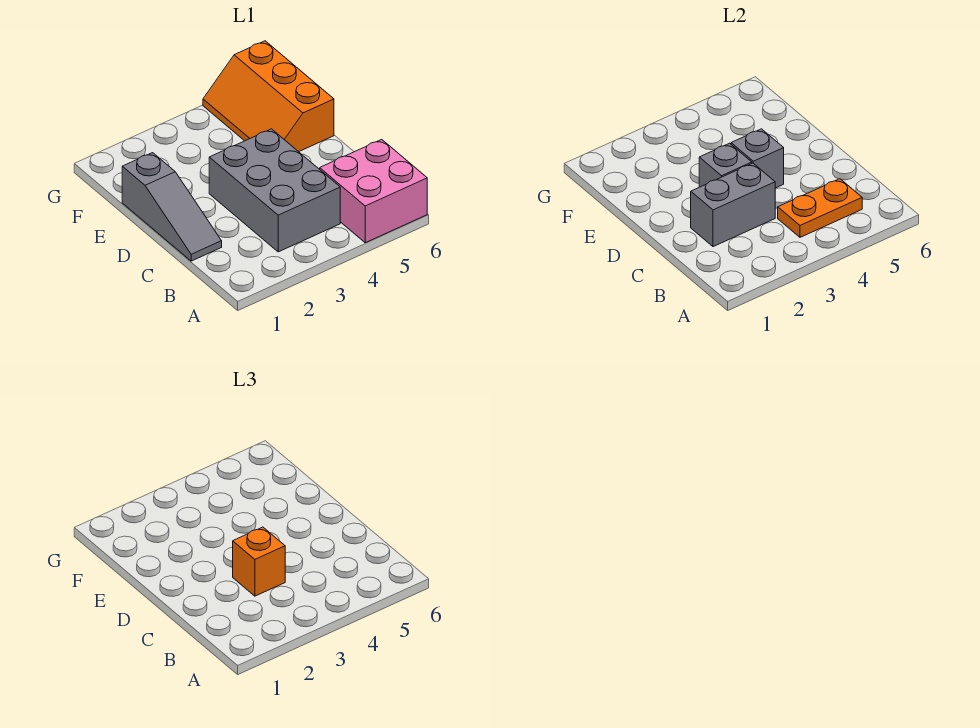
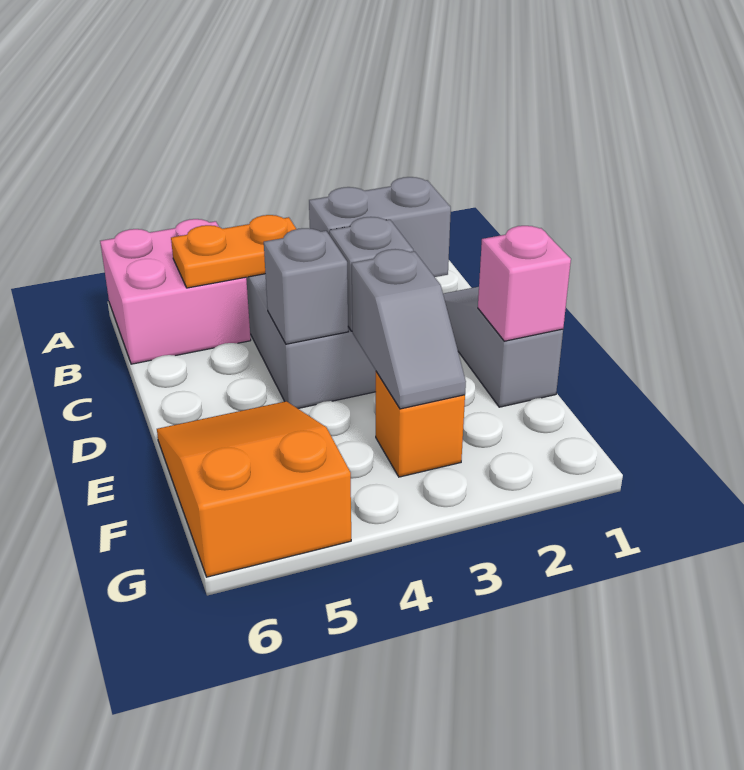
orange brick C3 level 3 -> orange brick F3 level 1
none -> pink brick E1 level 2
none -> grey slope E3:F3 level 2 top E
orange slope E5:G6 level 1 top 6 -> orange slope E5:G6 level 1 top G

